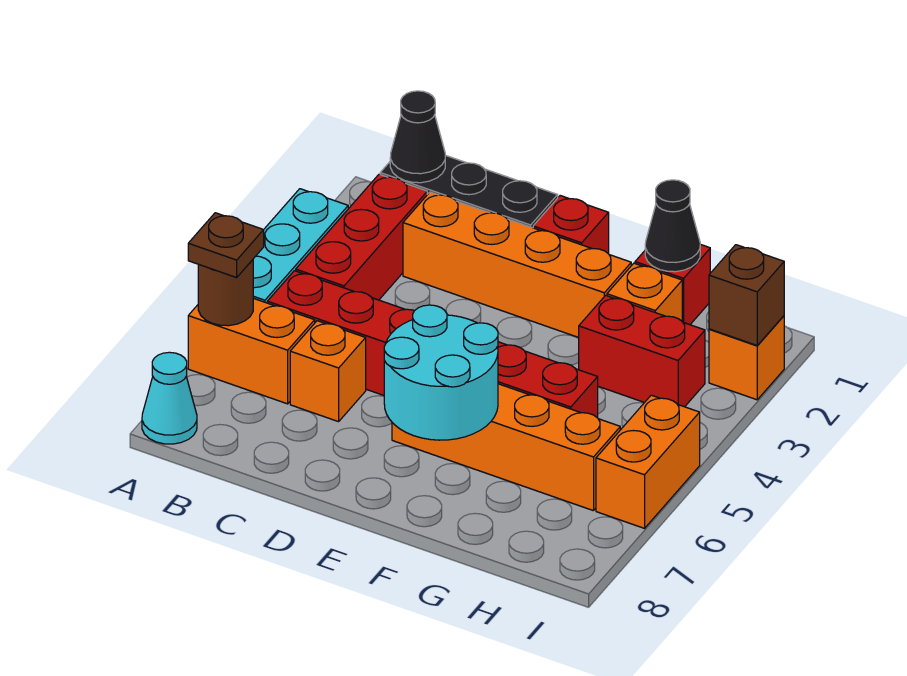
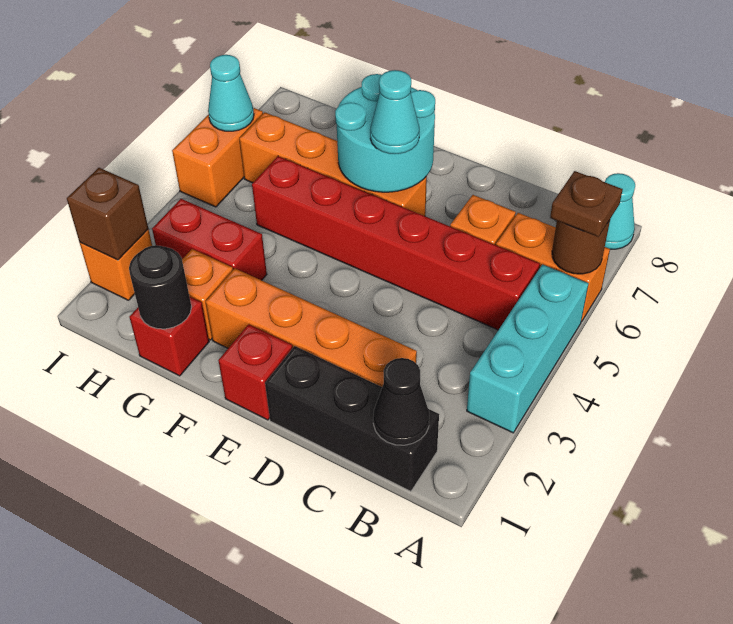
red brick B2:B4 level 1 -> none
none -> cyan cone E6 level 3
black cone G1 level 2 -> black round brick G1 level 2
none -> cyan cone I6 level 2

